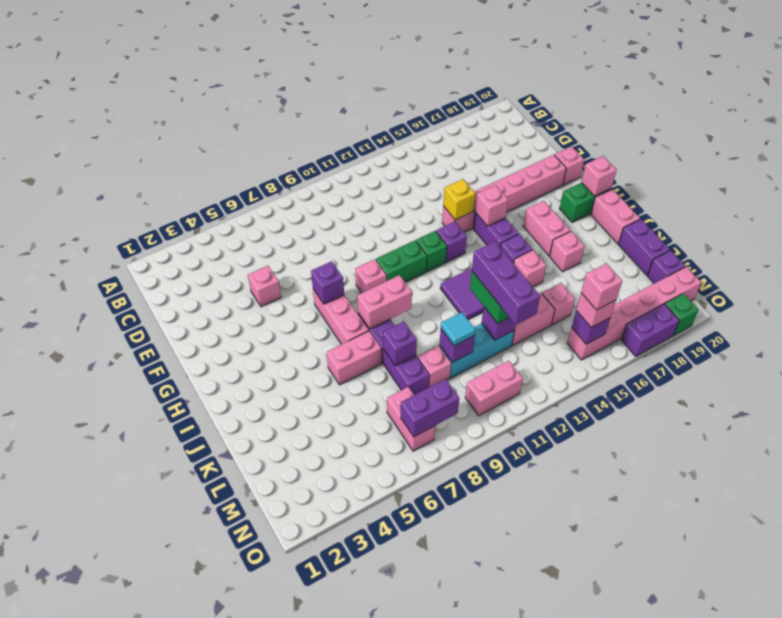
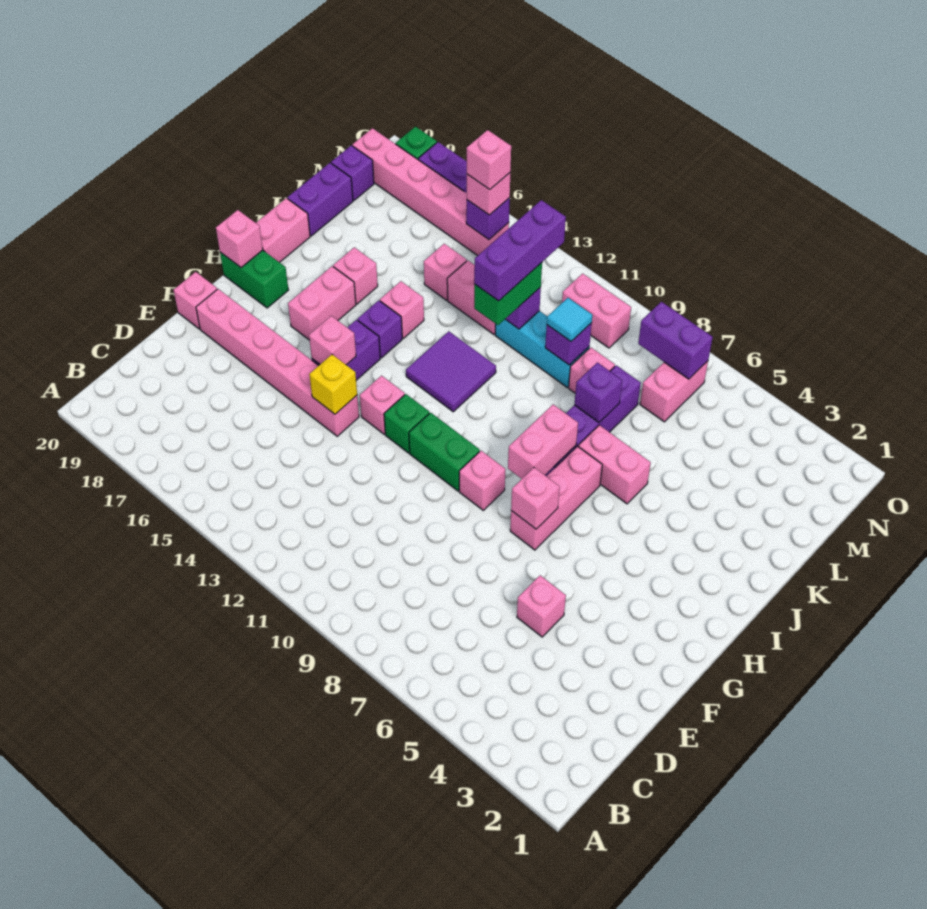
purple brick G7 level 2 -> pink brick G7 level 2
purple brick G13 level 1 -> pink brick G13 level 1
pink brick I8:I9 level 2 -> pink brick H8:I8 level 2

